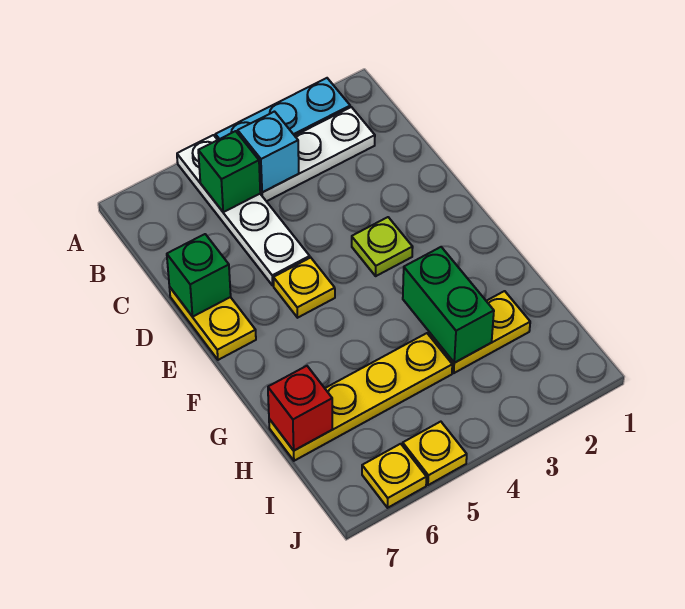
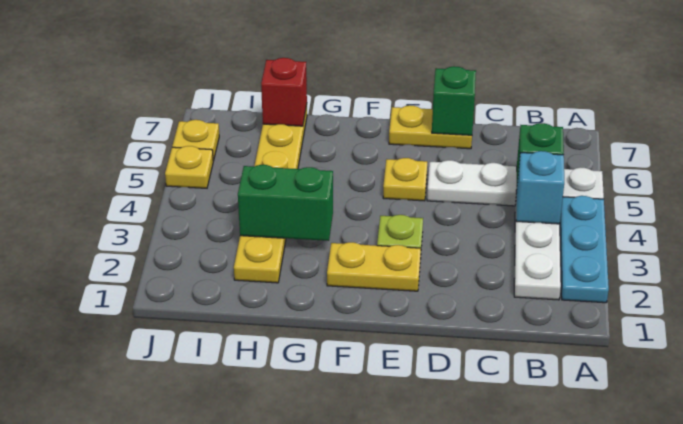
none -> yellow plate E2:F2 level 1

